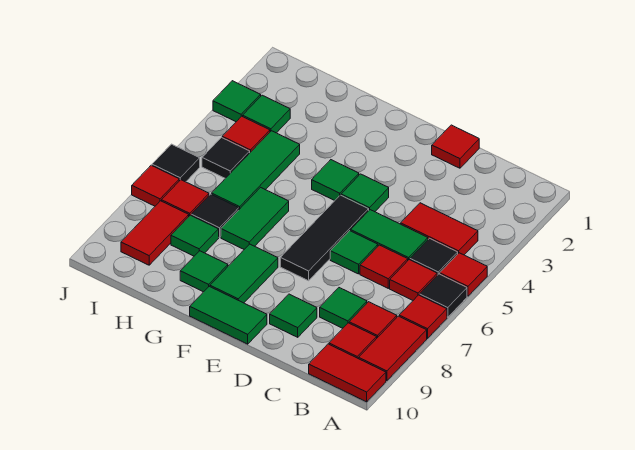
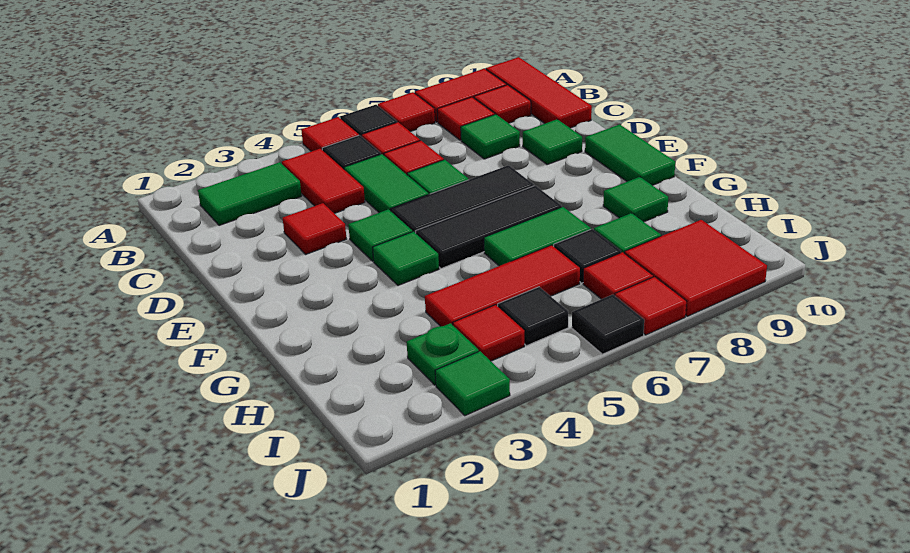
red tile A10:B10 level 1 -> red tile A10:C10 level 1
red tile D1 level 1 -> red tile D3 level 1
none -> black tile F5:F7 level 1
green tile F8:F9 level 1 -> green tile B2:B3 level 1
green tile H4:H6 level 1 -> red tile H4:H6 level 1
green tile I3 level 1 -> green plate I3 level 1
red tile I8:I9 level 1 -> red tile I8:J9 level 1

